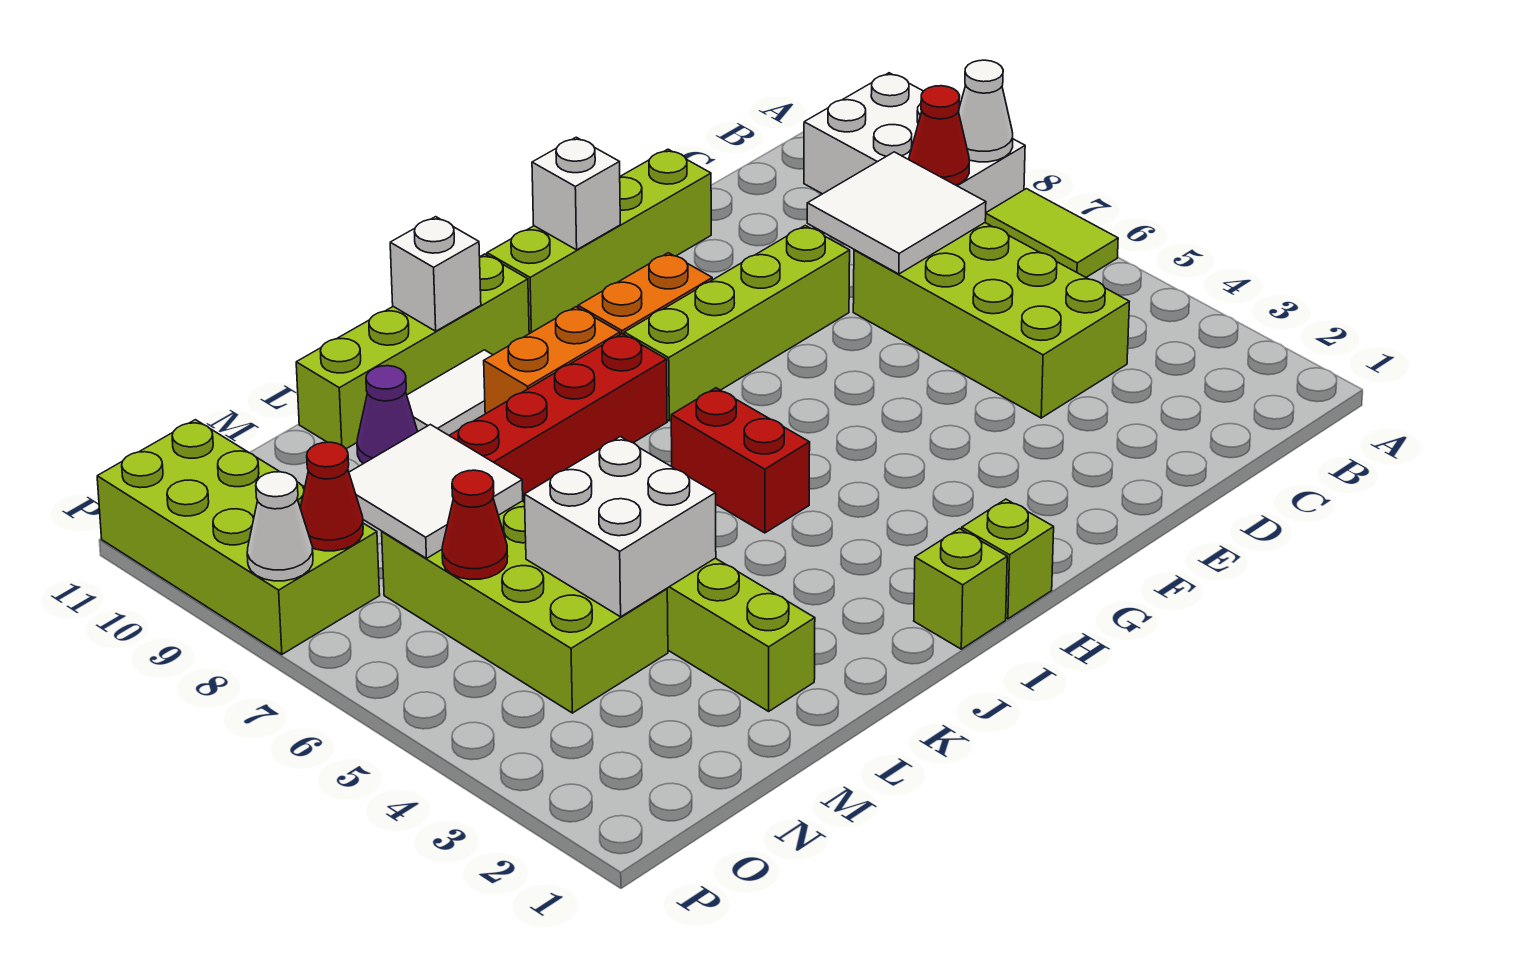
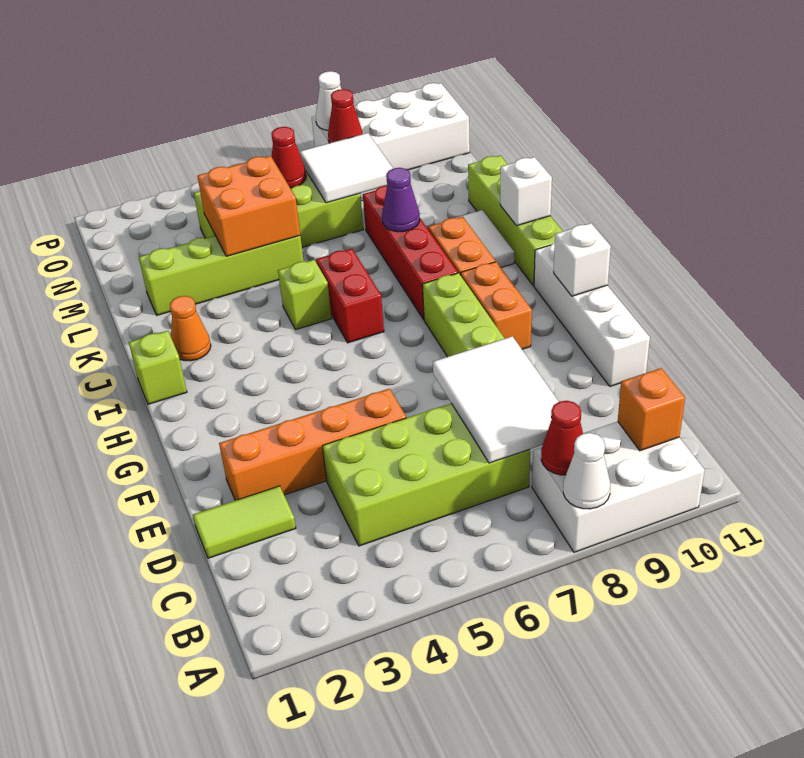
lime tile A6:A7 level 1 -> lime tile D1:D2 level 1
none -> orange brick B10 level 2
white tile C7:D8 level 2 -> white tile C7:E8 level 2
none -> orange brick E2:E5 level 1
lime brick E11:H11 level 1 -> white brick E11:H11 level 1
lime brick H1 level 1 -> lime brick J5 level 1
red brick I5:I6 level 1 -> red brick I6:J6 level 1
none -> orange cone J2 level 1
white brick L4:M5 level 2 -> orange brick L4:M5 level 2
purple cone L10 level 1 -> purple cone K8 level 2
lime brick O8:P11 level 1 -> white brick O8:P11 level 1

